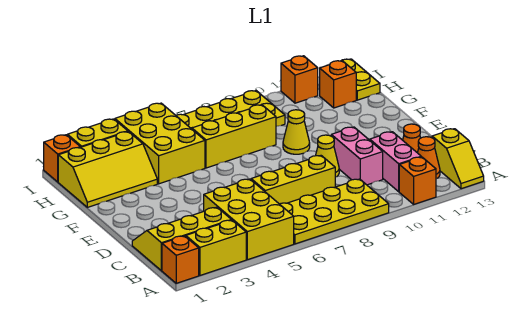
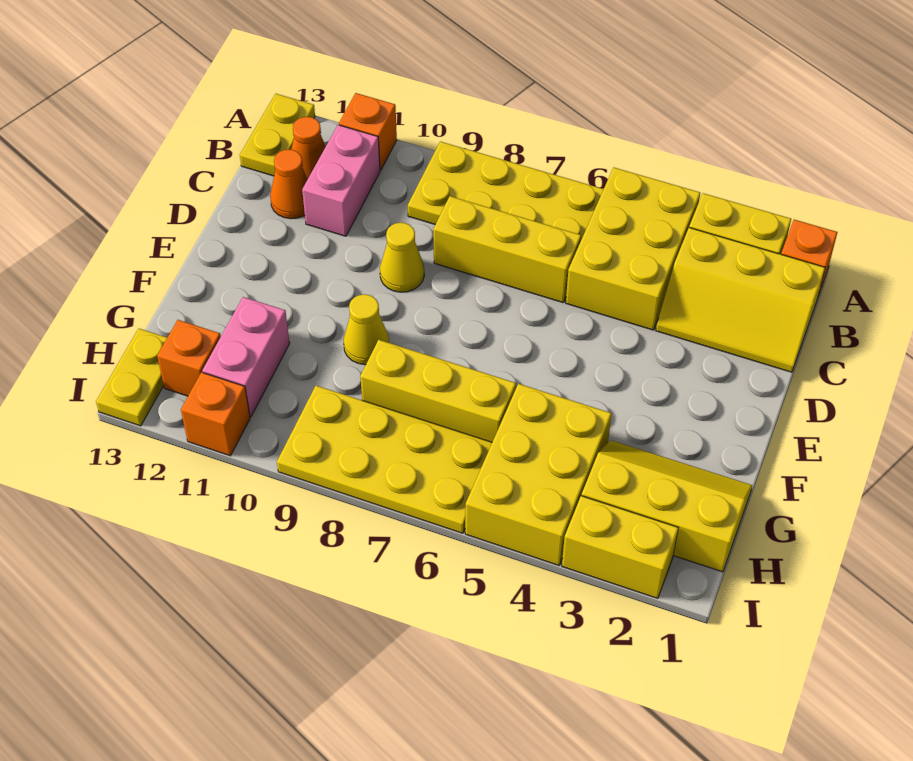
yellow slope A13:B13 level 1 top B -> yellow plate A13:B13 level 1
pink brick C10:D10 level 1 -> pink brick G11:H11 level 1
orange brick I1 level 1 -> none

